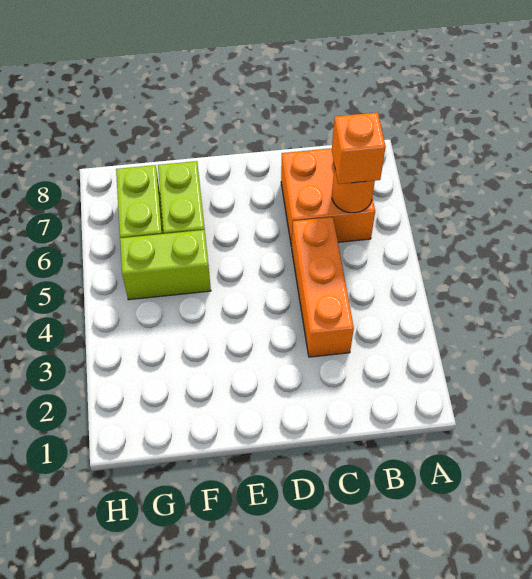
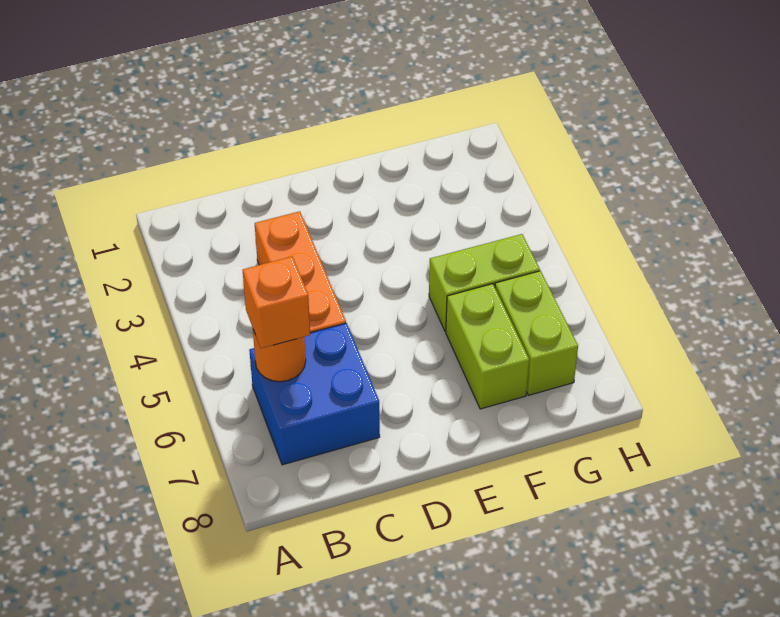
orange brick B6:C7 level 1 -> blue brick B6:C7 level 1

